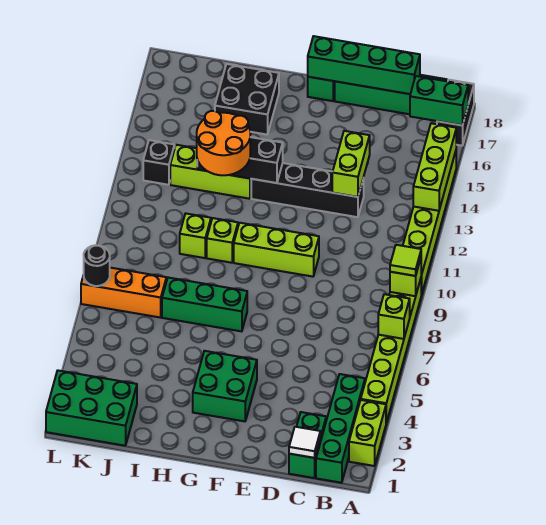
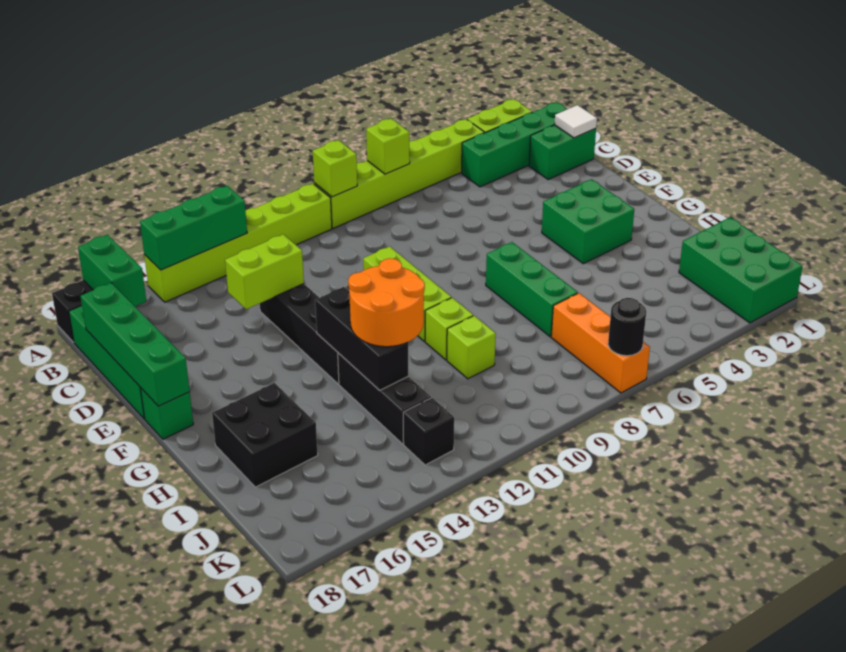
lime tile A9 level 3 -> none
lime brick A13:A15 level 2 -> green brick A13:A15 level 2
lime brick H13:J13 level 1 -> black brick H13:J13 level 1

